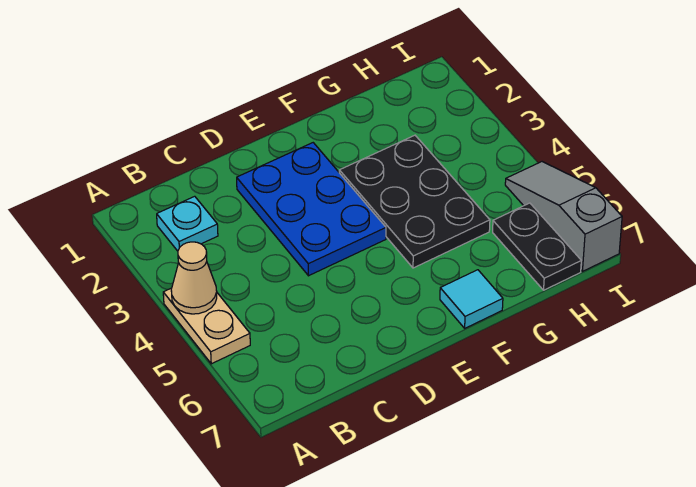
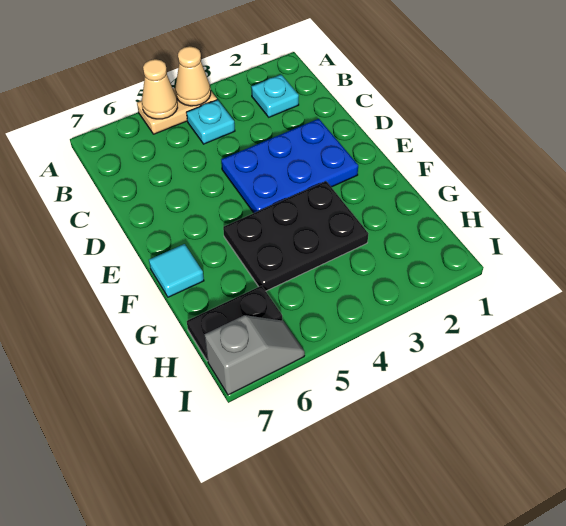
none -> tan cone A5 level 2
none -> cyan plate B4 level 1
grey slope I5:I7 level 1 top 7 -> grey slope I6:I7 level 1 top 7

